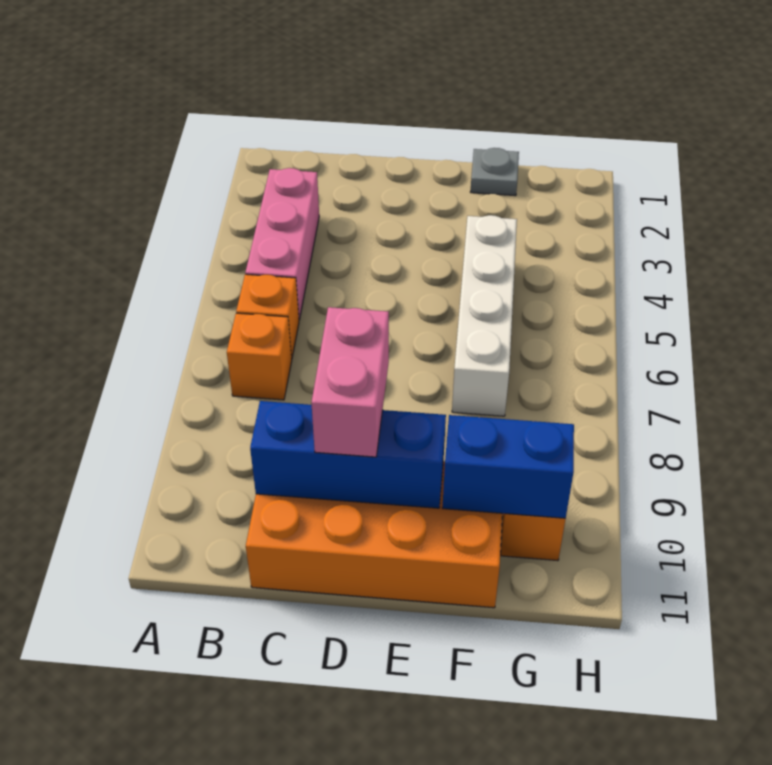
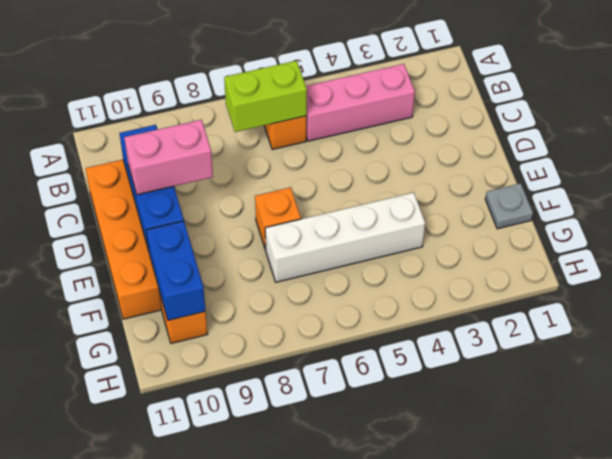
none -> lime brick B6:B7 level 2
orange brick B7 level 1 -> orange brick E7 level 1

